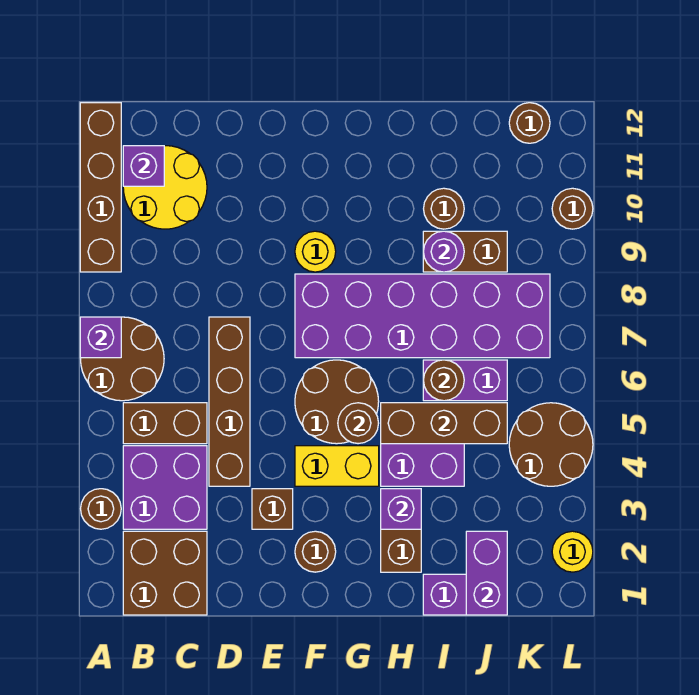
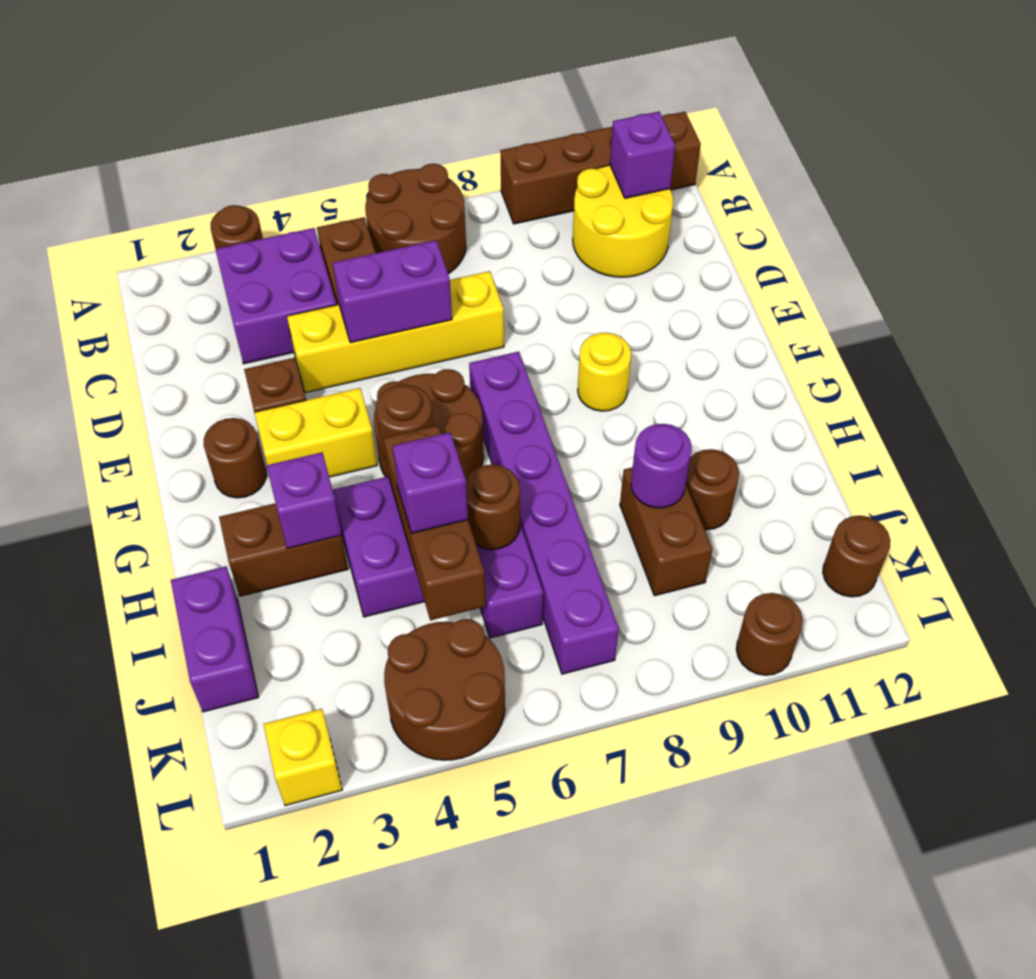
purple brick A7 level 2 -> purple brick I5 level 3
brown brick B1:C2 level 1 -> none
brown brick D4:D7 level 1 -> yellow brick D4:D7 level 1
yellow brick F4:G4 level 1 -> yellow brick F3:F4 level 1
purple brick F7:K8 level 1 -> purple brick F7:K7 level 1
purple brick J1:J2 level 2 -> purple brick D5:D6 level 2
yellow round brick L2 level 1 -> yellow brick L2 level 1

